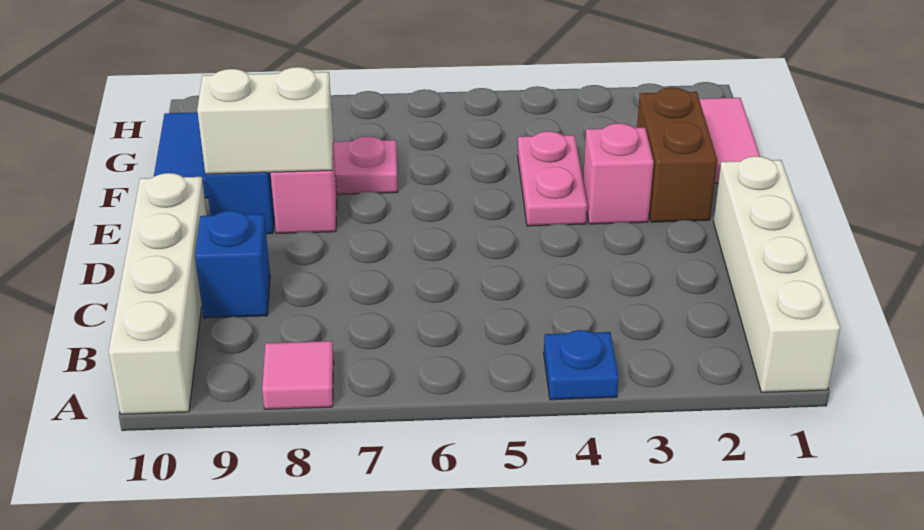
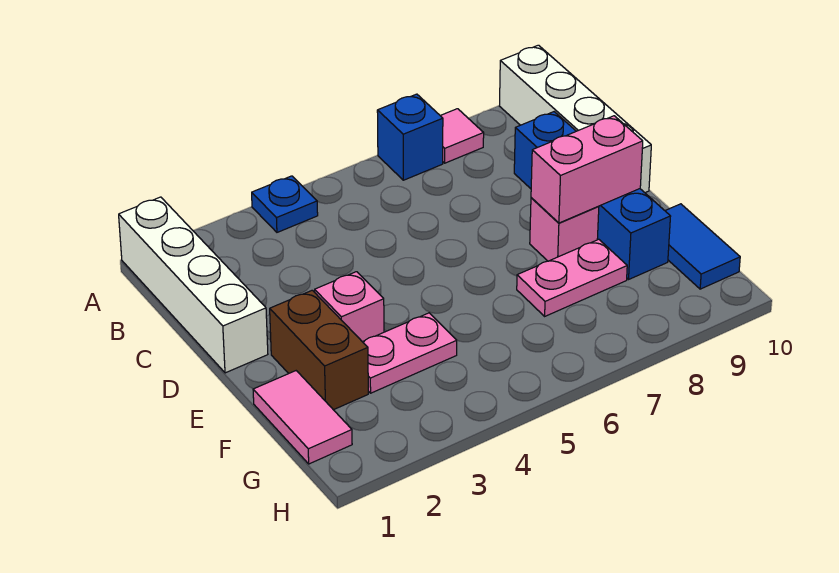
none -> blue brick A7 level 1
pink plate E4:F4 level 1 -> pink plate F3:F4 level 1
white brick E8:E9 level 2 -> pink brick E8:E9 level 2

